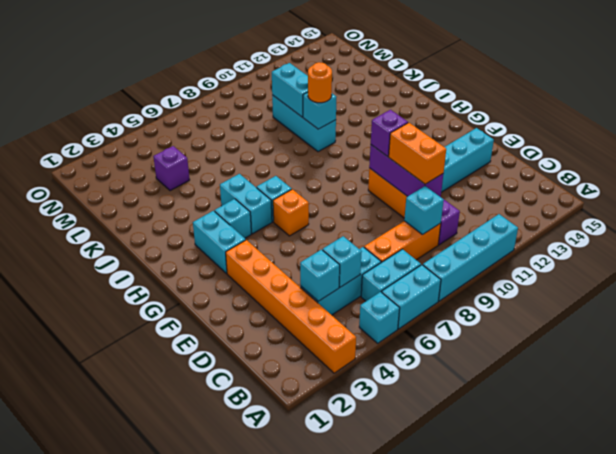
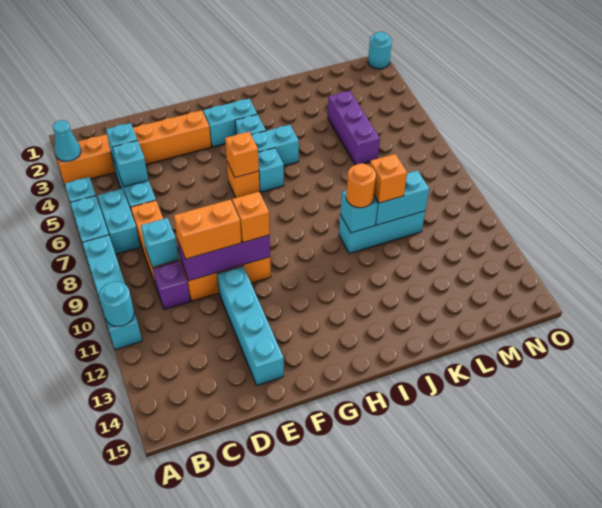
none -> cyan cone A3 level 2
none -> cyan round brick A11 level 2
purple brick F10 level 3 -> orange brick F10 level 3
none -> orange brick G6 level 2
none -> orange brick K10 level 3
purple brick L4 level 1 -> purple brick L4:L6 level 1
none -> cyan round brick O1 level 1

